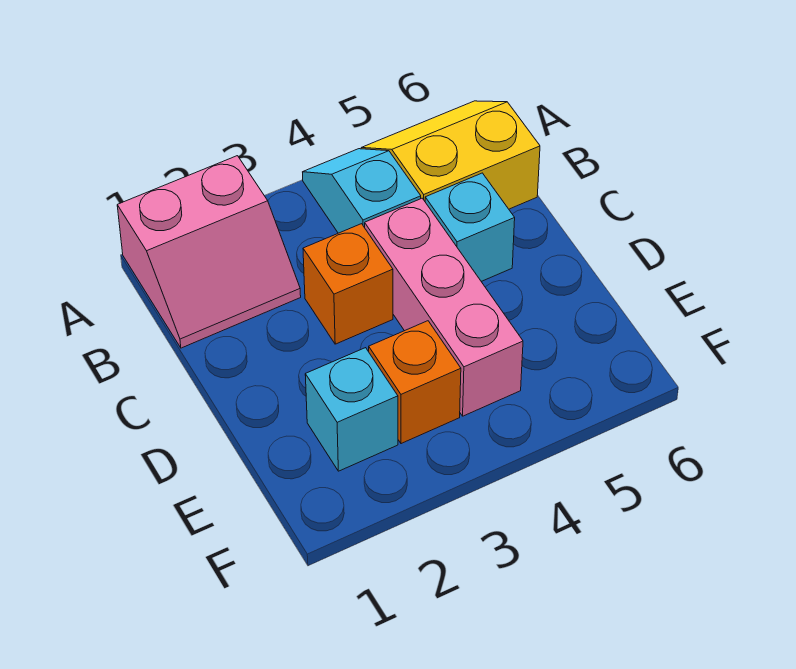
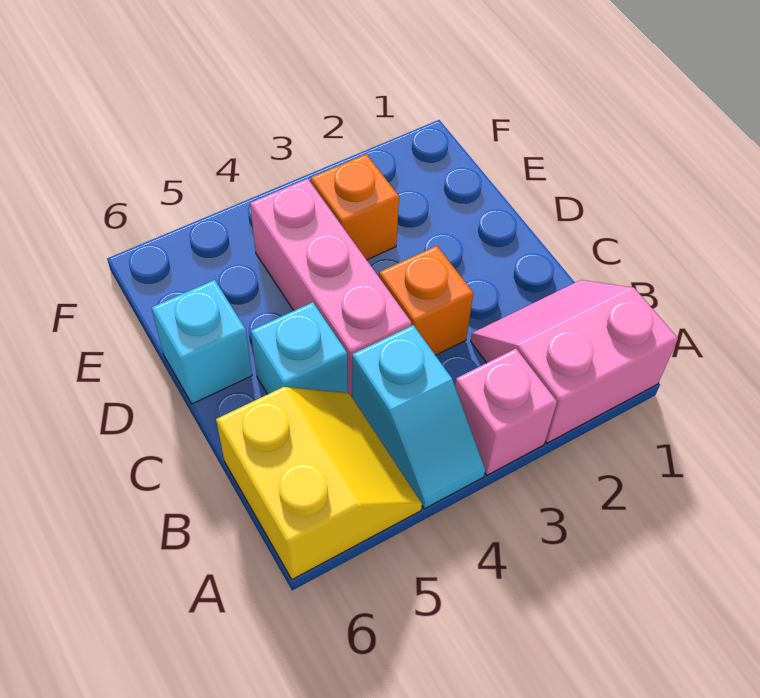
none -> pink brick A3 level 1
yellow slope A5:B6 level 1 top B -> yellow slope A5:B6 level 1 top 6
cyan brick E2 level 1 -> cyan brick D6 level 1

